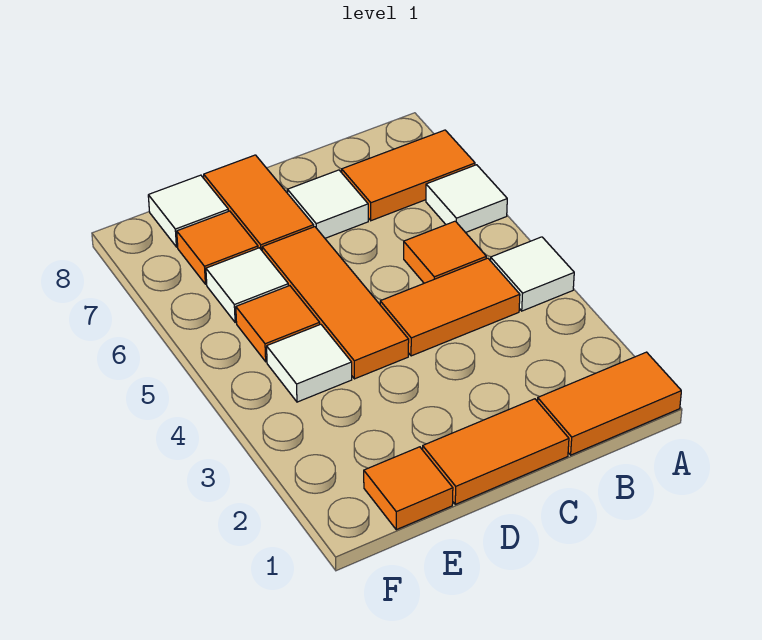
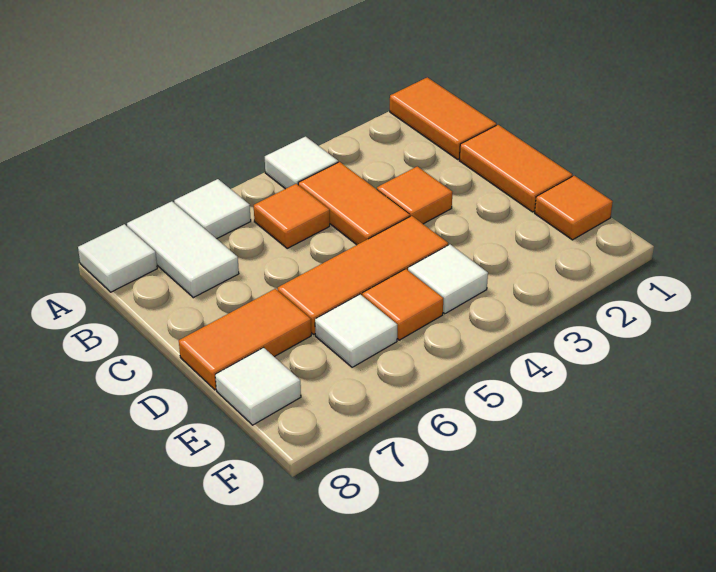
orange tile A7:B7 level 1 -> white tile A7:B7 level 1
white tile C7 level 1 -> white tile A8 level 1
orange tile E7 level 1 -> orange tile C3 level 1

